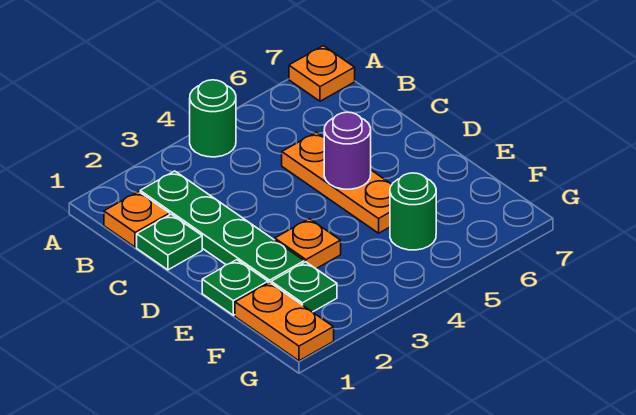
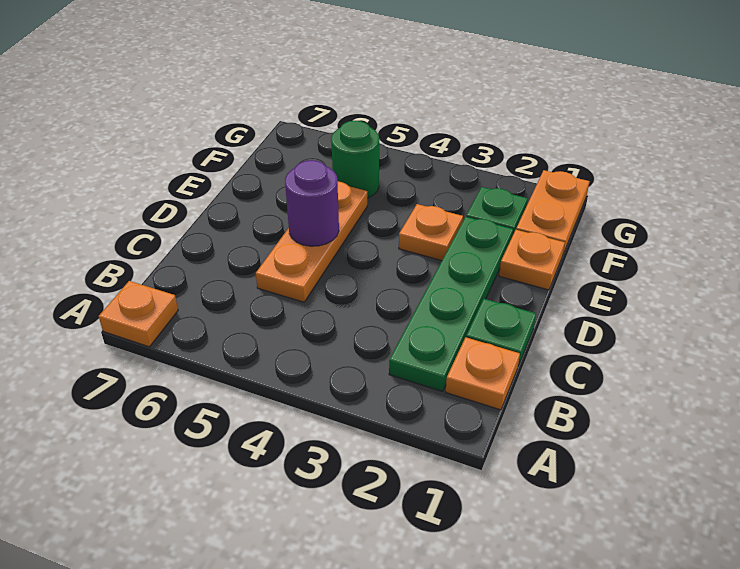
green round brick A4 level 1 -> none
green plate E1 level 1 -> orange plate E1 level 1

